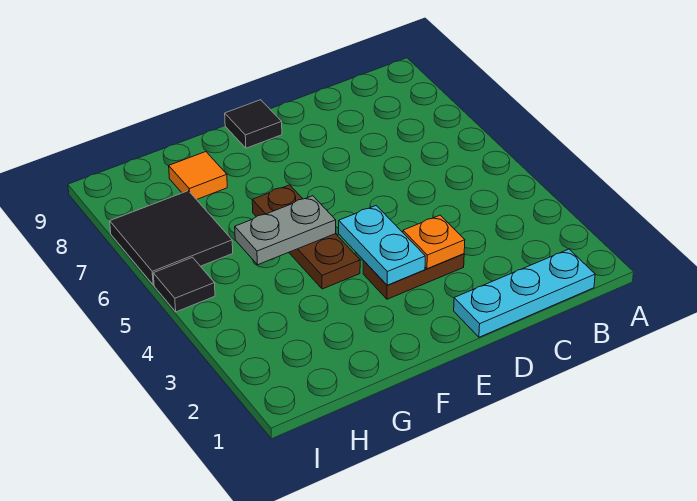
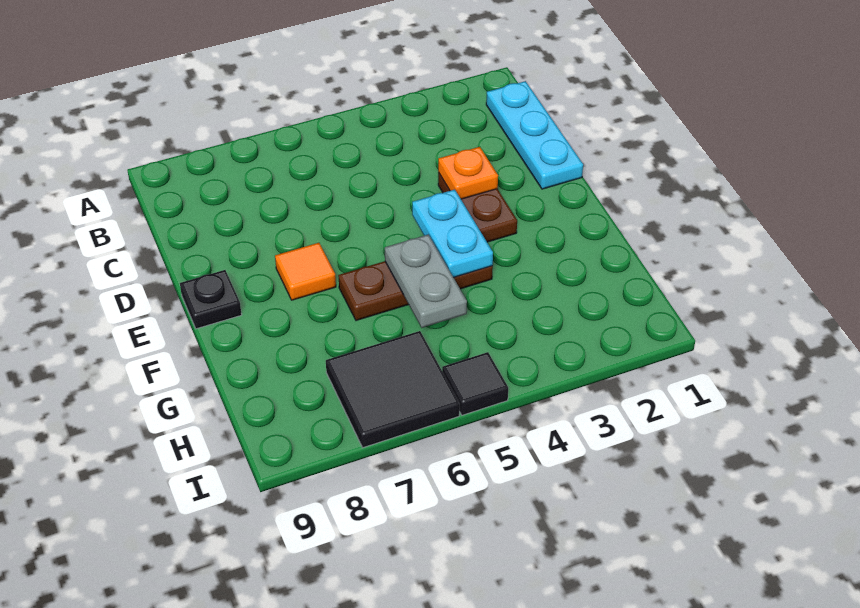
cyan plate E3:E4 level 2 -> cyan plate E4:F4 level 2
black tile E9 level 1 -> black plate E9 level 1
orange tile G8 level 1 -> orange tile E7 level 1

